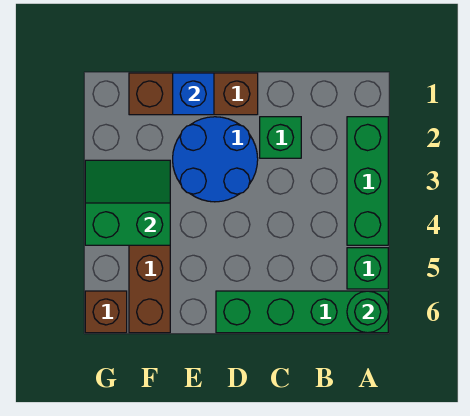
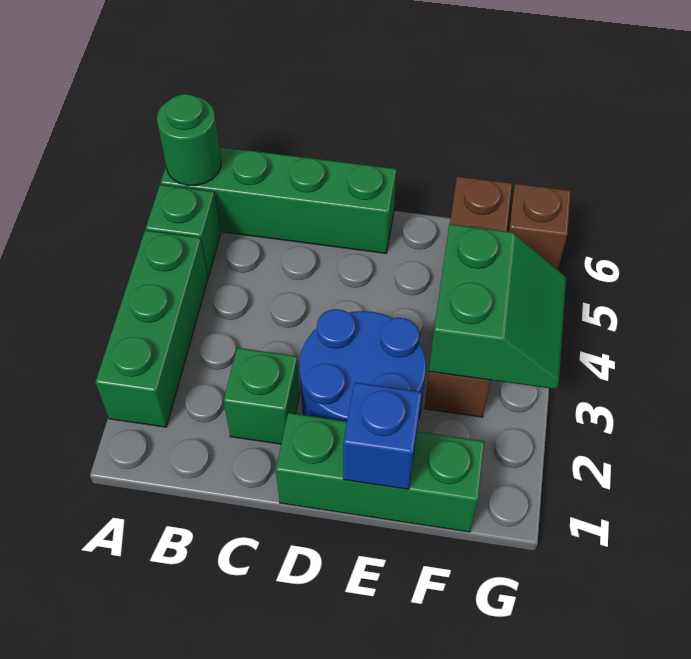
brown brick D1:F1 level 1 -> green brick D1:F1 level 1
green slope F3:G4 level 2 top 4 -> green slope F3:G4 level 2 top F

